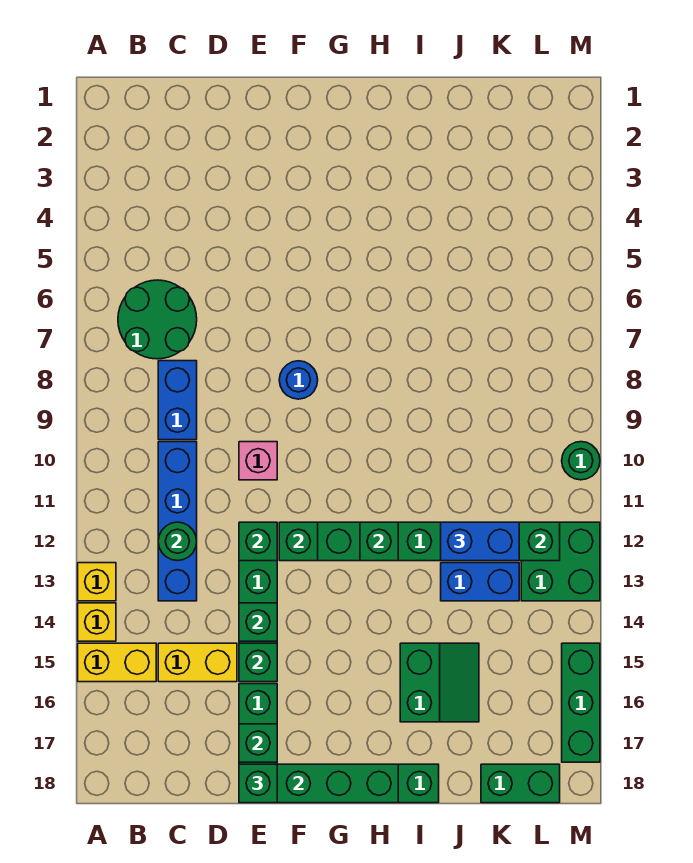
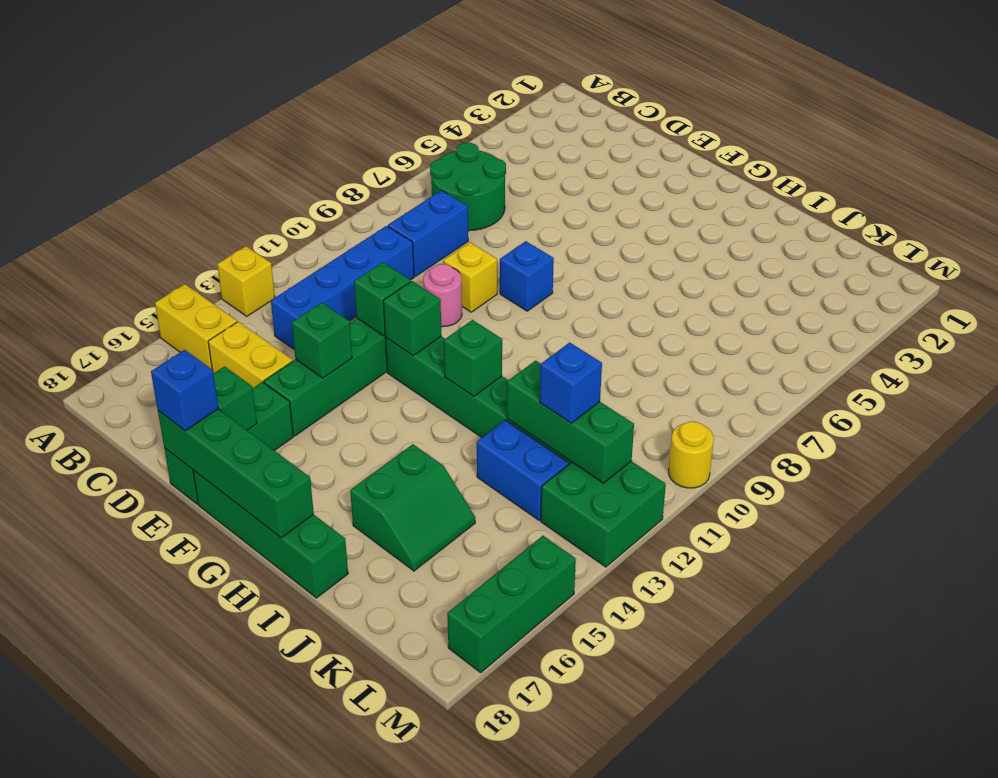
yellow brick A14 level 1 -> yellow brick E9 level 1
green round brick C12 level 2 -> none
pink brick E10 level 1 -> pink round brick E10 level 1
green brick E15 level 2 -> none
green brick E18 level 3 -> blue brick E18 level 3
blue round brick F8 level 1 -> blue brick F8 level 1
blue brick J12:K12 level 3 -> blue brick K12 level 3
green brick K18:L18 level 1 -> none
green round brick M10 level 1 -> yellow round brick M10 level 1

